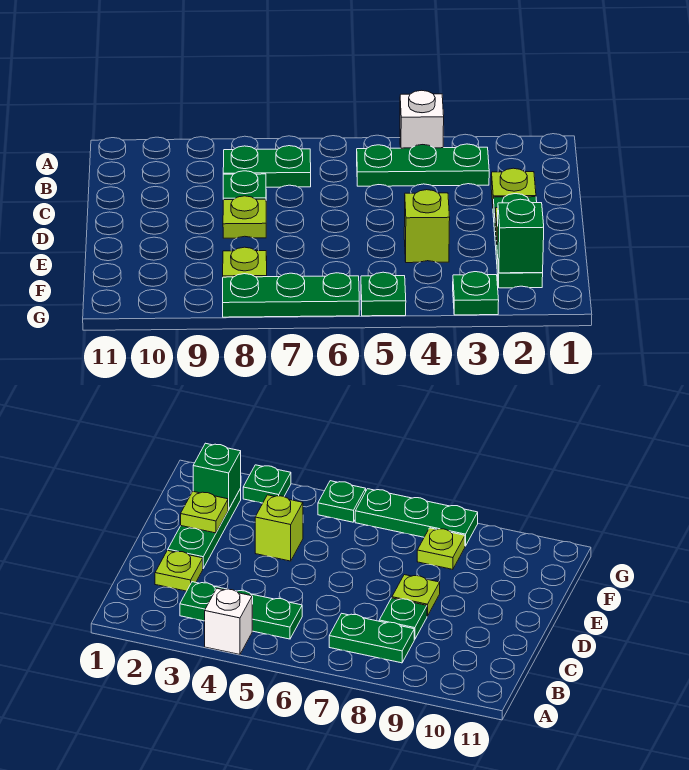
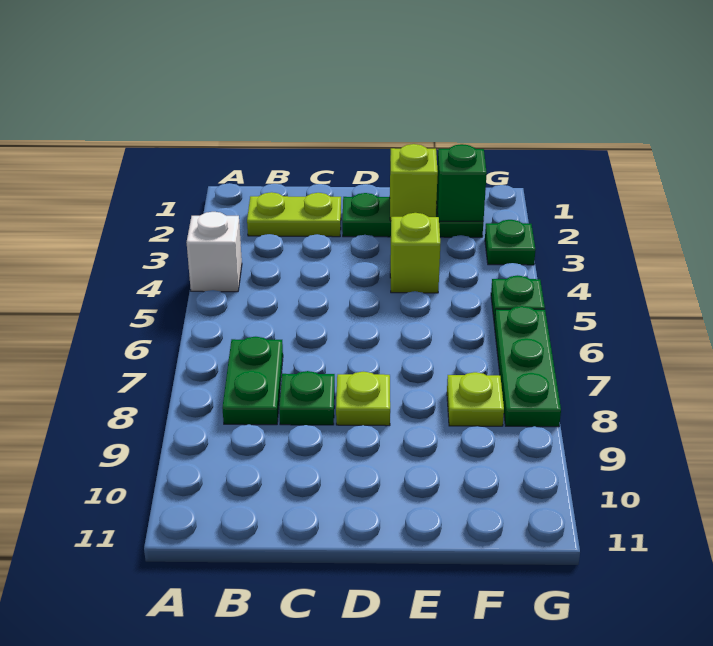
green plate B3:B5 level 1 -> none
lime plate C2 level 1 -> lime plate B2:C2 level 1
lime plate E2 level 2 -> lime brick E2 level 2

